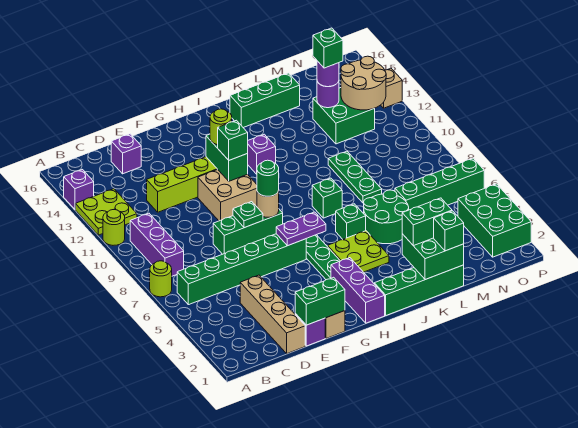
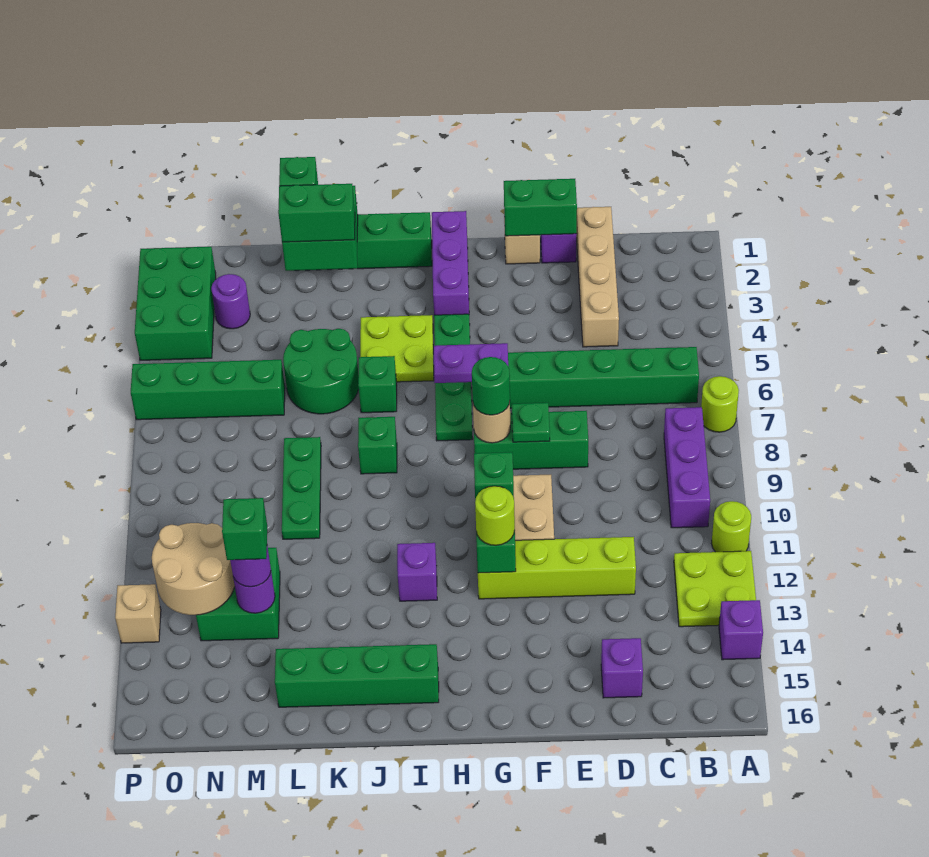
green brick J15:L15 level 1 -> green brick I15:L15 level 1
none -> purple round brick N3 level 1

